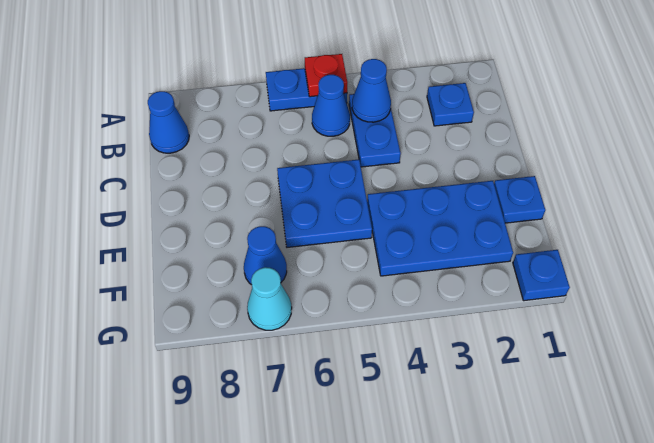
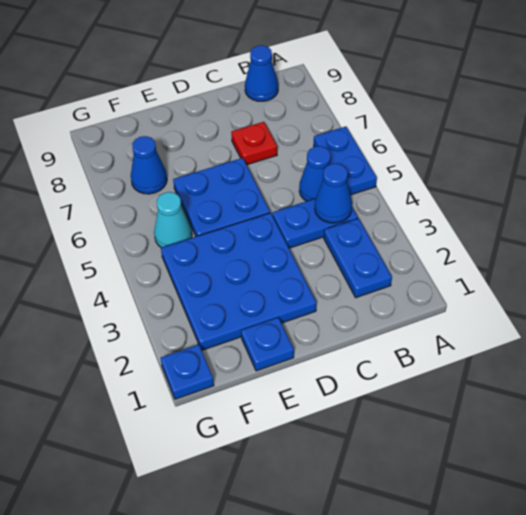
red plate A5 level 2 -> red plate C7 level 1
blue plate B2 level 1 -> blue plate B2:B3 level 1
blue plate E2:F4 level 1 -> blue plate D2:F4 level 1
cyan cone G7 level 1 -> cyan cone F5 level 1

